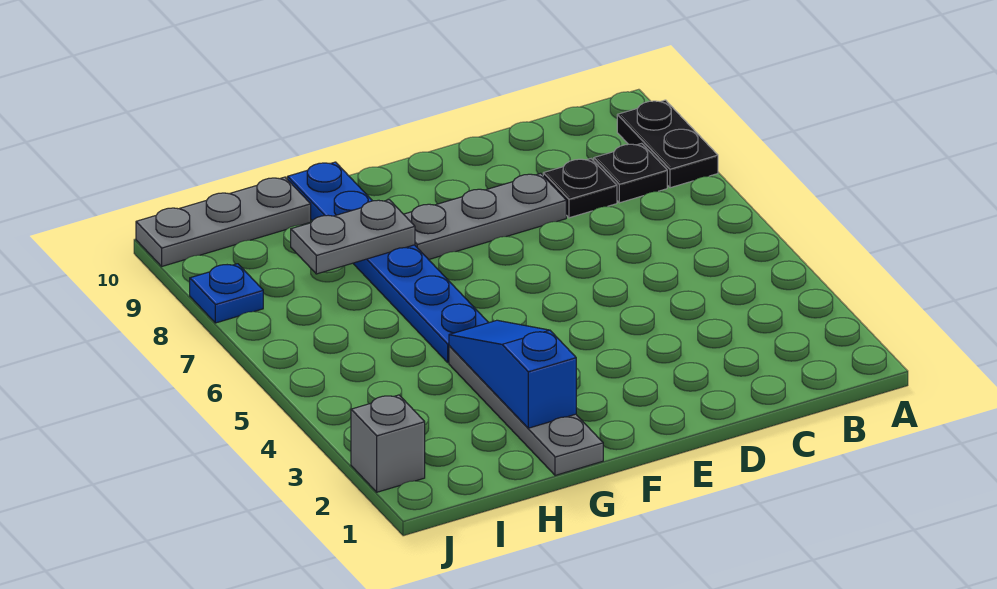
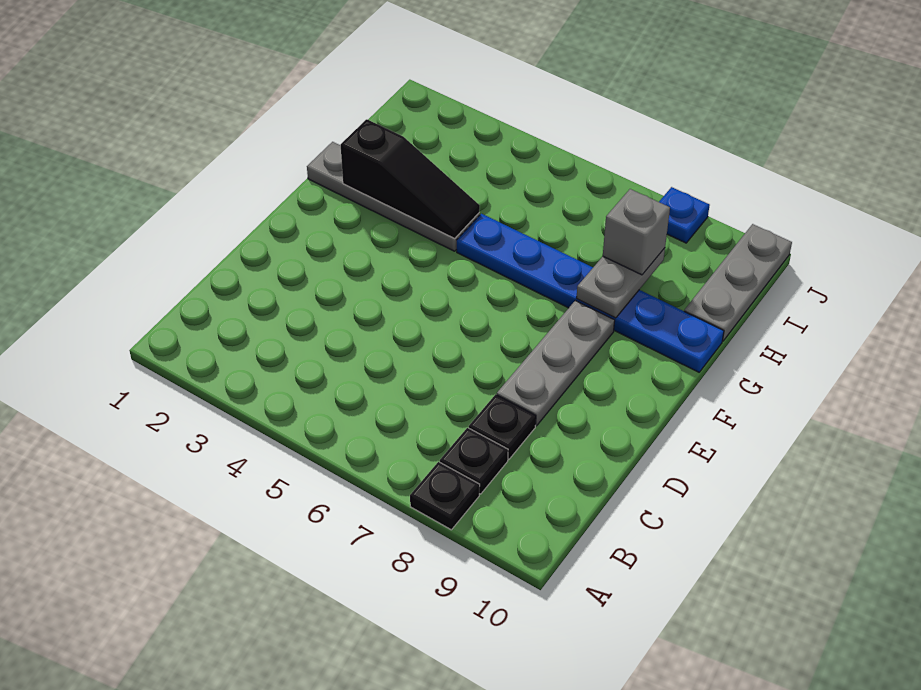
black plate A8:A9 level 1 -> black plate A8 level 1
blue slope G2:G4 level 2 top 2 -> black slope G2:G4 level 2 top 2
grey brick J2 level 1 -> grey brick H8 level 3

